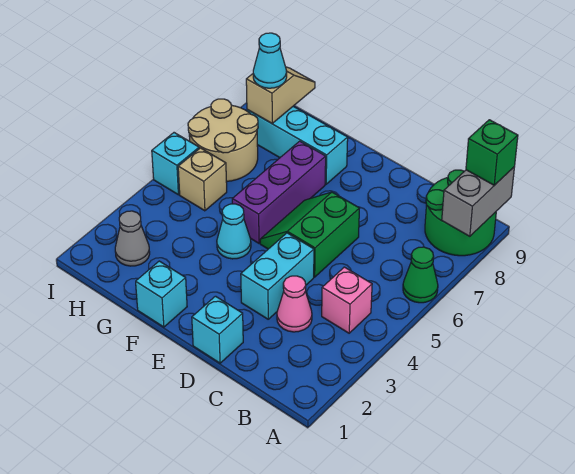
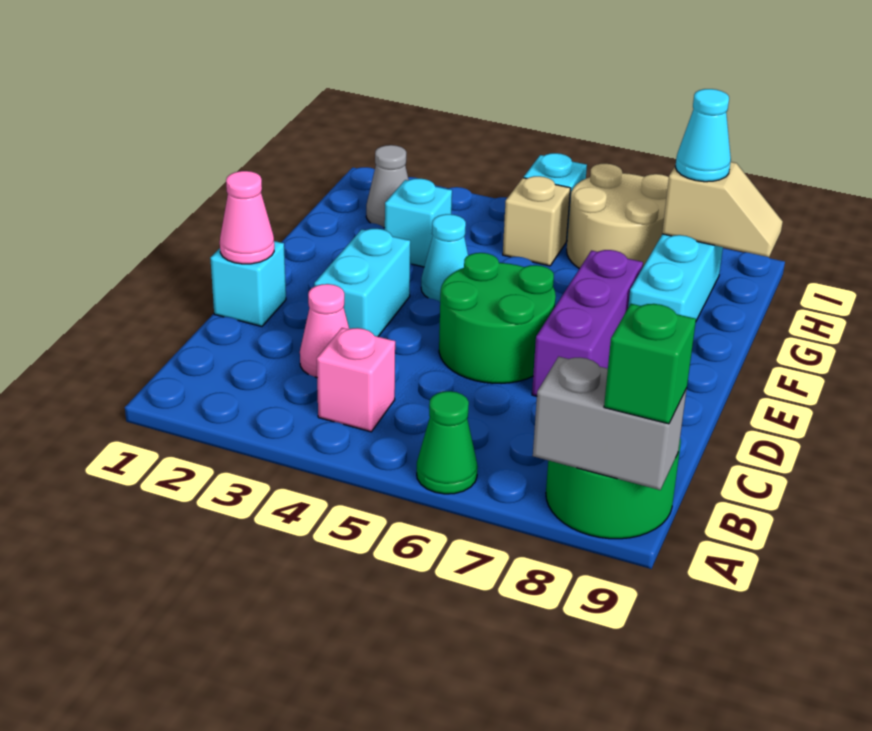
none -> pink cone D1 level 2
cyan brick D3:D4 level 1 -> cyan brick D3:E3 level 1
green slope D5:E6 level 1 top D -> green round brick D5:E6 level 1
cyan brick F1 level 1 -> cyan brick G3 level 1
purple brick F5:F7 level 1 -> purple brick D7:F7 level 1

